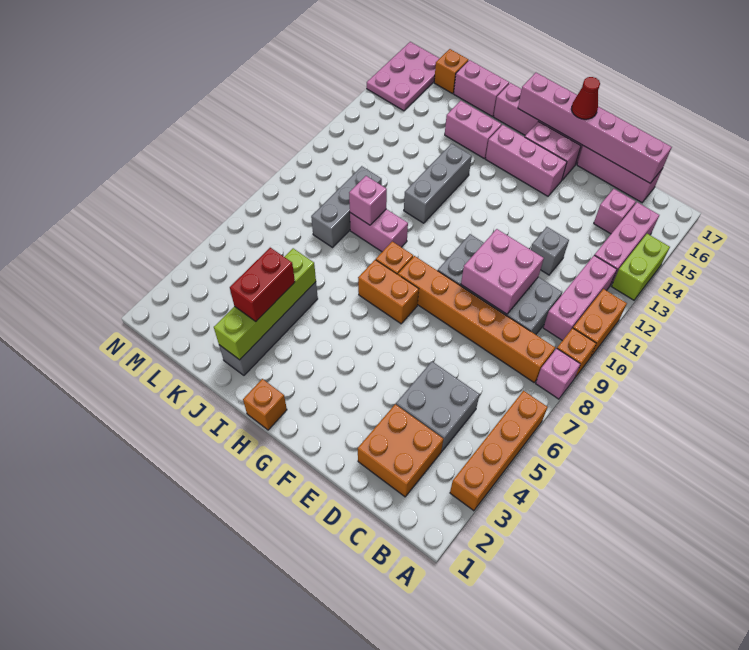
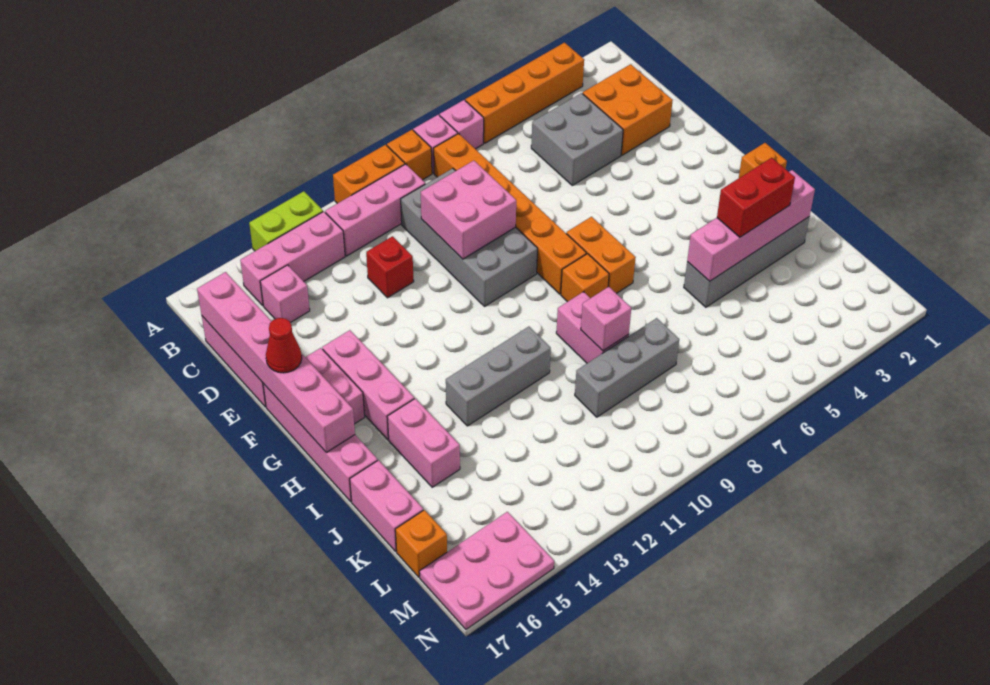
none -> pink brick A7 level 1
grey brick D12 level 1 -> red brick D12 level 1
lime brick J2:J5 level 2 -> pink brick J2:J5 level 2

